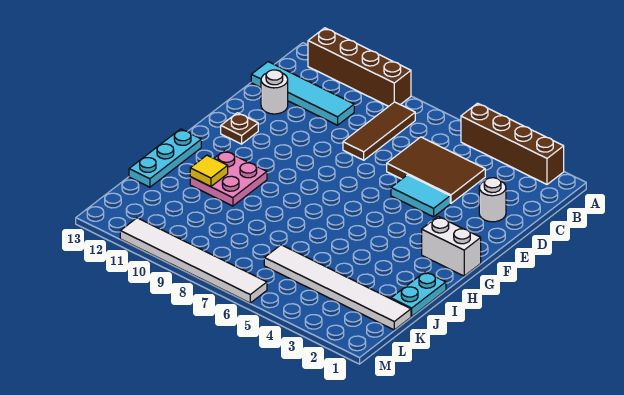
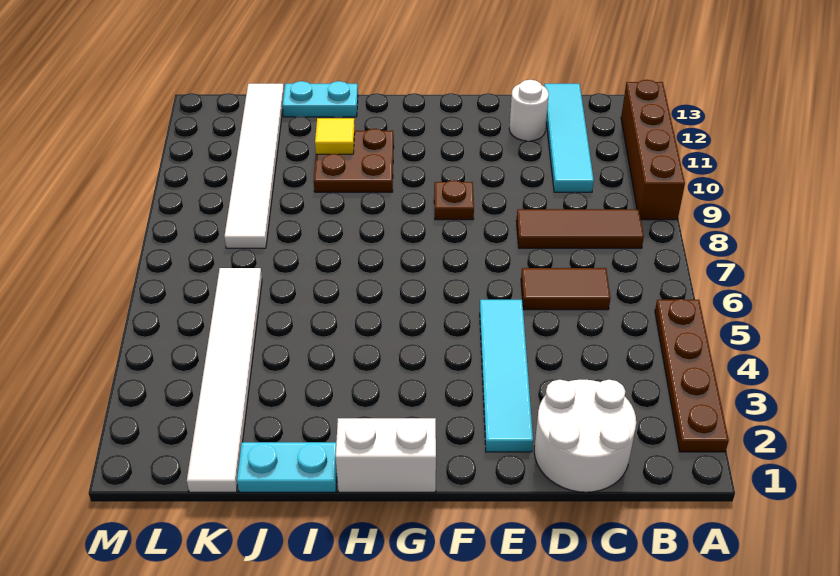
brown brick A2:A5 level 1 -> brown plate A2:A5 level 1
brown tile C4:D6 level 1 -> brown tile C6:D6 level 1
white round brick D2 level 1 -> white round brick C1:D2 level 1
cyan tile E4:E5 level 1 -> cyan tile E2:E5 level 1
brown plate F12 level 1 -> brown plate F9 level 1
white brick G1:G2 level 1 -> white brick G1:H1 level 1
pink plate H10:I11 level 1 -> brown plate H10:I11 level 1
cyan plate H13:J13 level 1 -> cyan plate I13:J13 level 1
white tile M6:M11 level 1 -> white tile K8:K13 level 1

